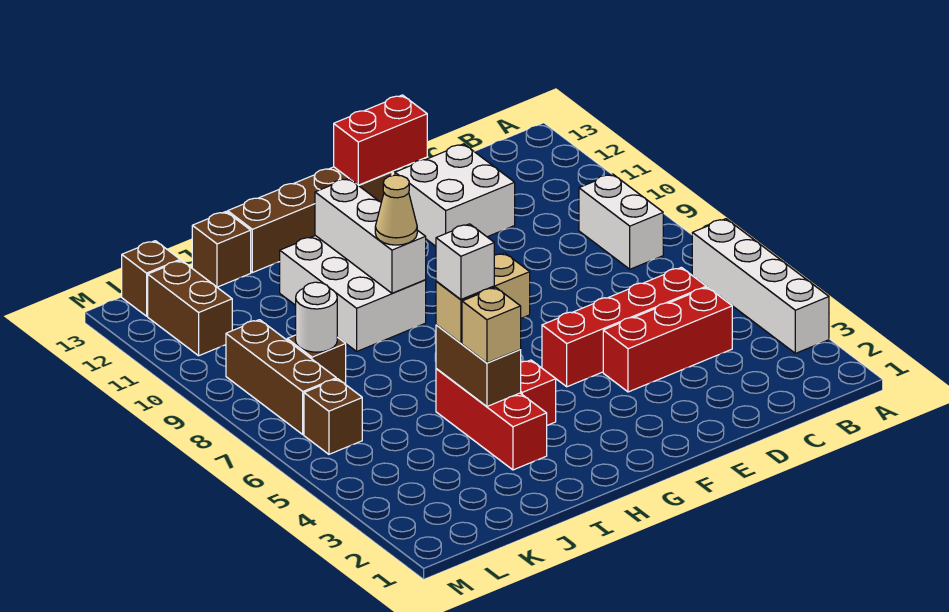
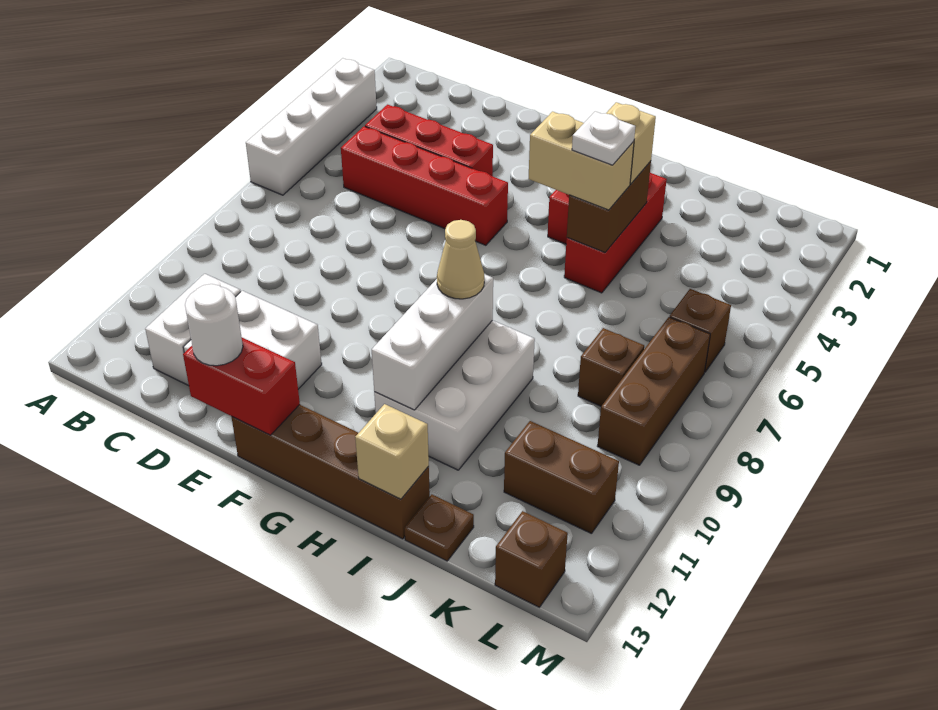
white brick B8:B9 level 1 -> white brick C11:C12 level 1
white brick I5 level 4 -> white plate I5 level 4
none -> tan brick I13 level 2
brown brick J13 level 1 -> brown plate J13 level 1
white round brick K8 level 2 -> white round brick E13 level 3
brown brick L11:L12 level 1 -> brown brick K11:L11 level 1

